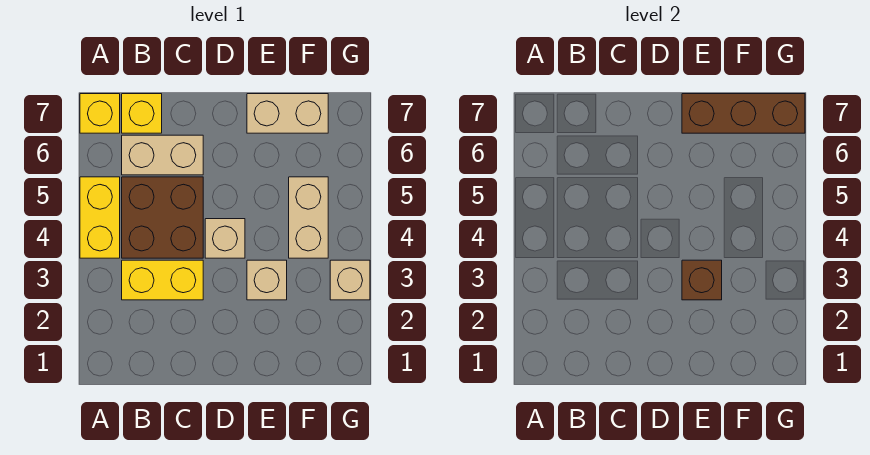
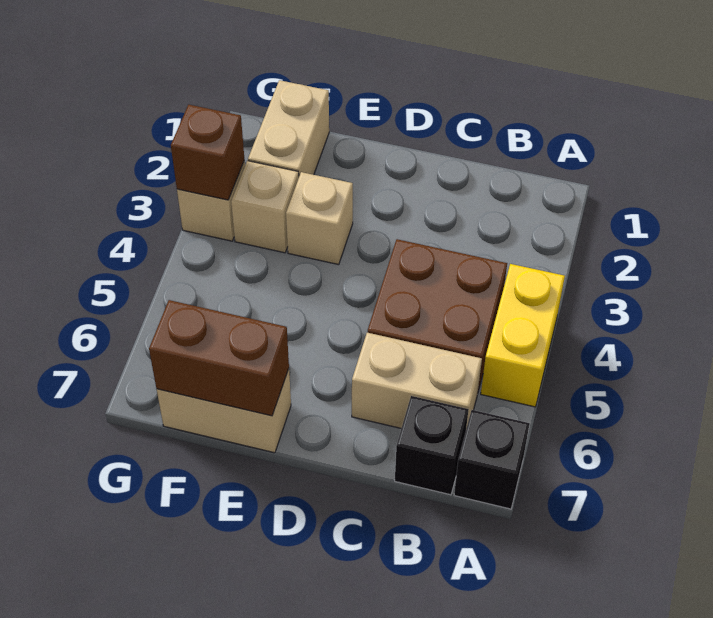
yellow brick A7 level 1 -> black brick A7 level 1
yellow brick B3:C3 level 1 -> none
yellow brick B7 level 1 -> black brick B7 level 1
tan brick D4 level 1 -> tan brick F3 level 1
brown brick E3 level 2 -> brown brick G3 level 2
brown brick E7:G7 level 2 -> brown brick E7:F7 level 2
tan brick F4:F5 level 1 -> tan brick F1:F2 level 1

